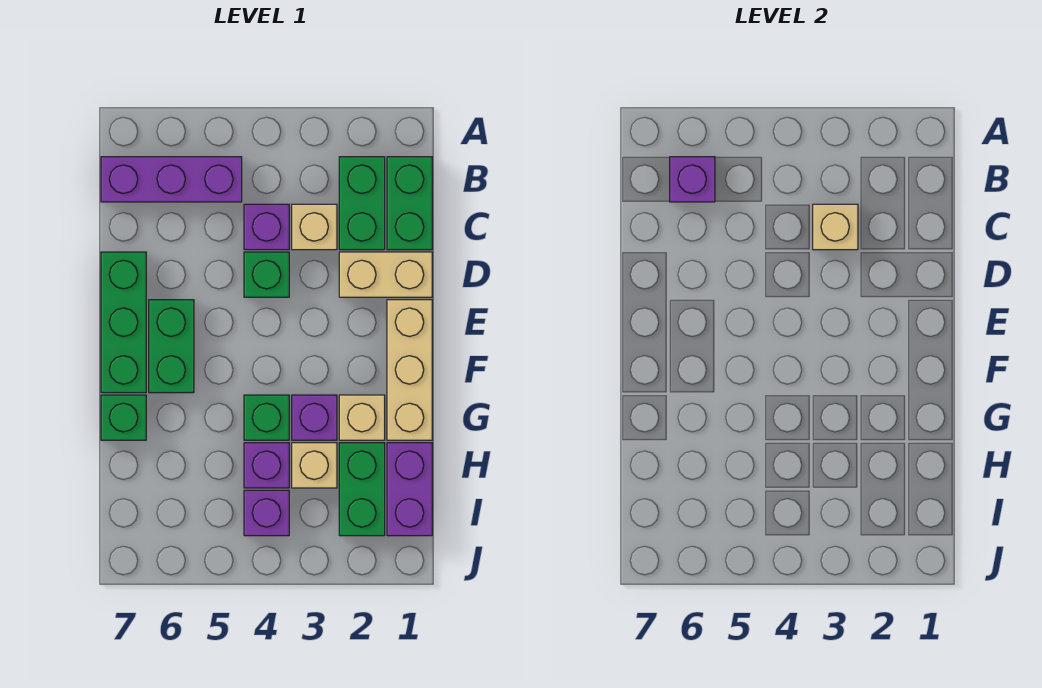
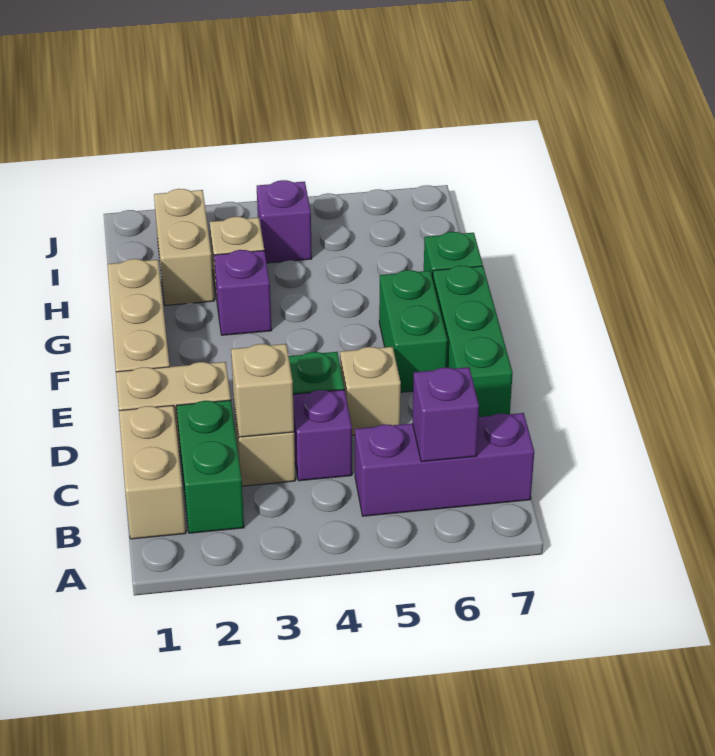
green brick B1:C1 level 1 -> tan brick B1:C1 level 1
tan brick G2 level 1 -> tan brick D5 level 1
green brick G4 level 1 -> none
purple brick H1:I1 level 1 -> none
green brick H2:I2 level 1 -> tan brick H2:I2 level 1
purple brick H4 level 1 -> none

